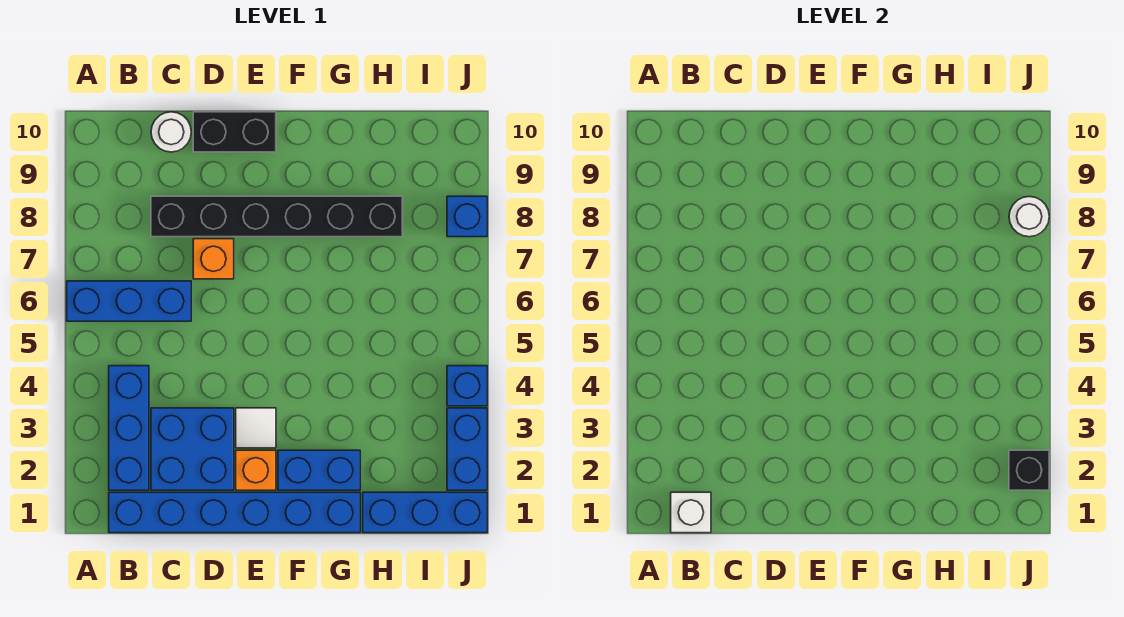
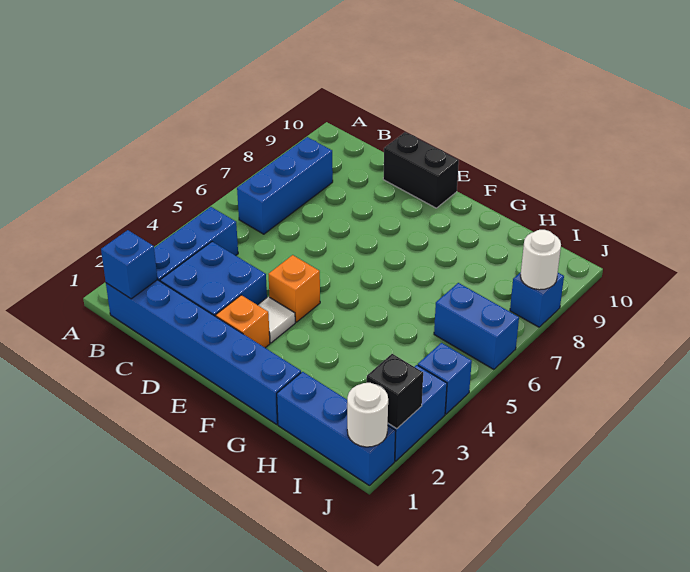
blue brick A6:C6 level 1 -> blue brick B6:B8 level 1
white brick B1 level 2 -> blue brick B1 level 2
black brick C8:H8 level 1 -> none
white round brick C10 level 1 -> white round brick J1 level 2
orange brick D7 level 1 -> orange brick E4 level 1
blue brick F2:G2 level 1 -> blue brick I6:J6 level 1

